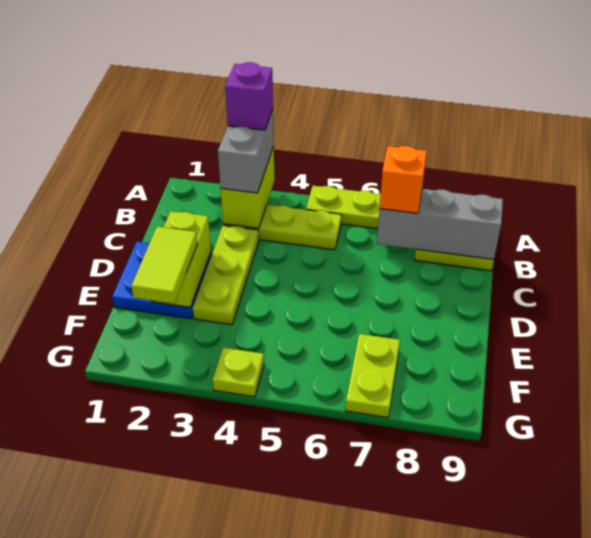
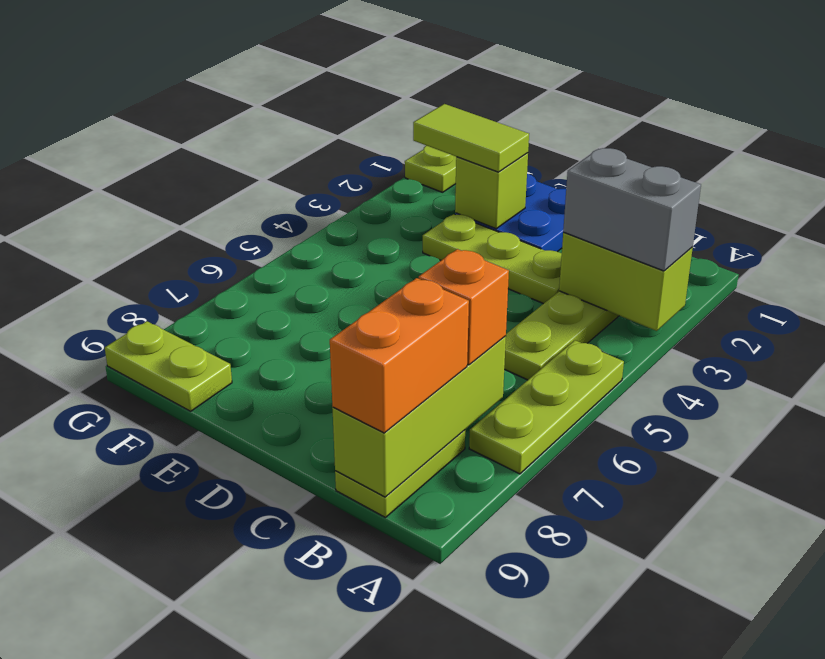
purple brick A3 level 4 -> none
grey brick B7:B9 level 2 -> lime brick B7:B9 level 2
none -> orange brick B8:B9 level 3
lime brick D2:E2 level 2 -> lime brick E2 level 2
lime plate F7:G7 level 1 -> lime plate F9:G9 level 1
lime plate G4 level 1 -> lime plate G1 level 1

